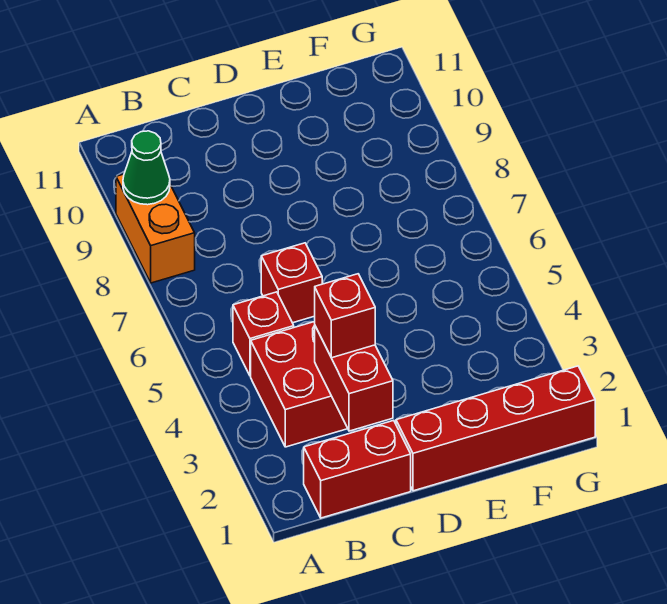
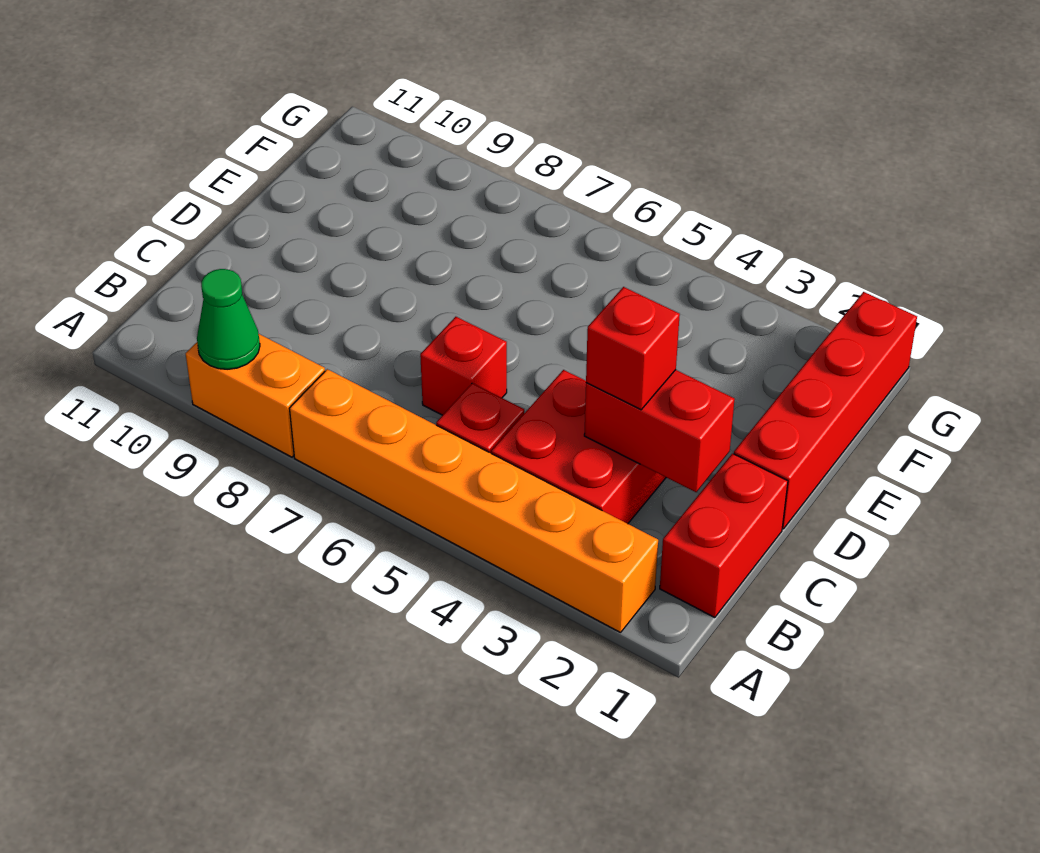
none -> orange brick A2:A7 level 1

